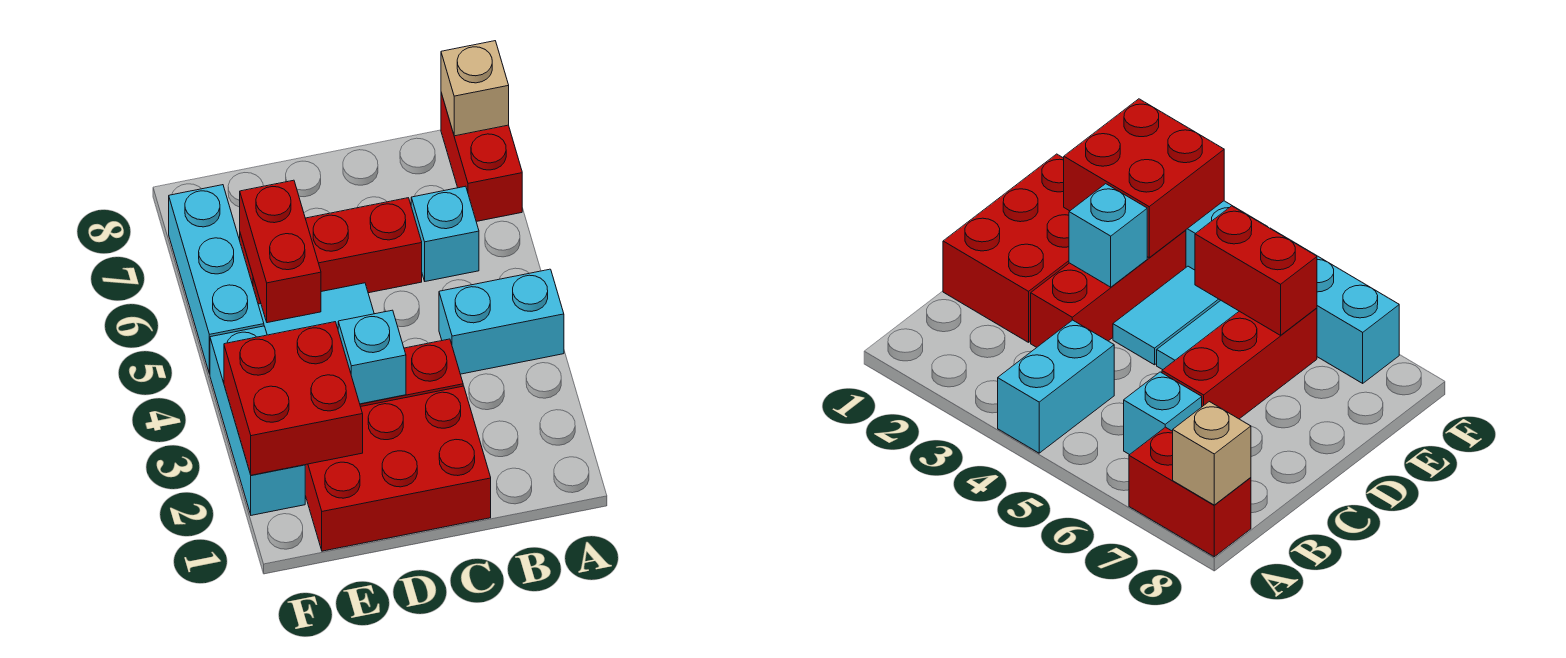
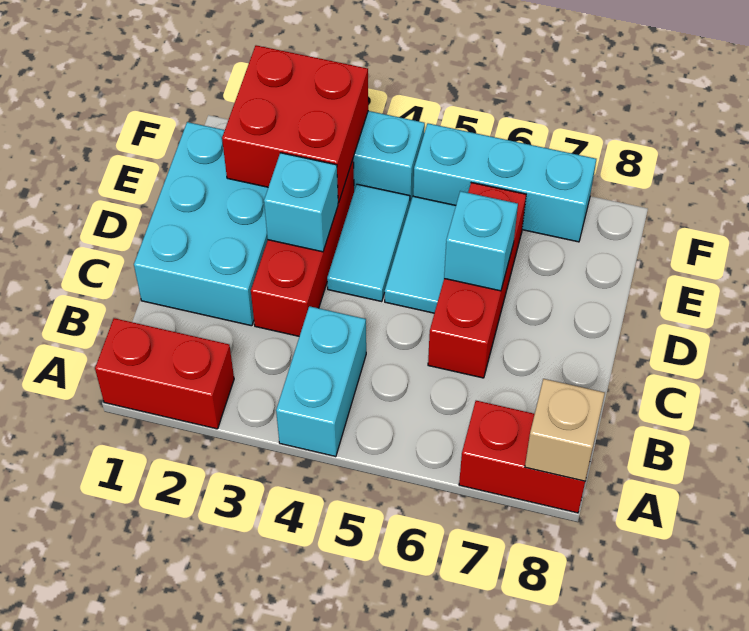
cyan brick B6 level 1 -> cyan brick D6 level 2
red brick C1:E2 level 1 -> cyan brick C1:E2 level 1
red brick E5:E6 level 2 -> red brick A1:A2 level 1

